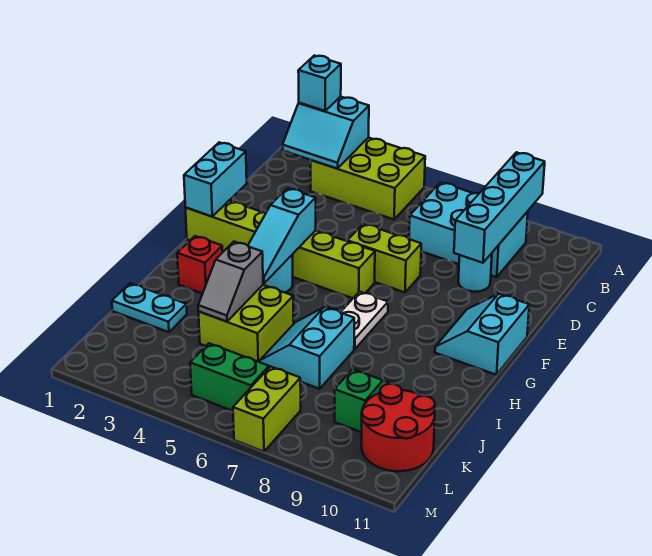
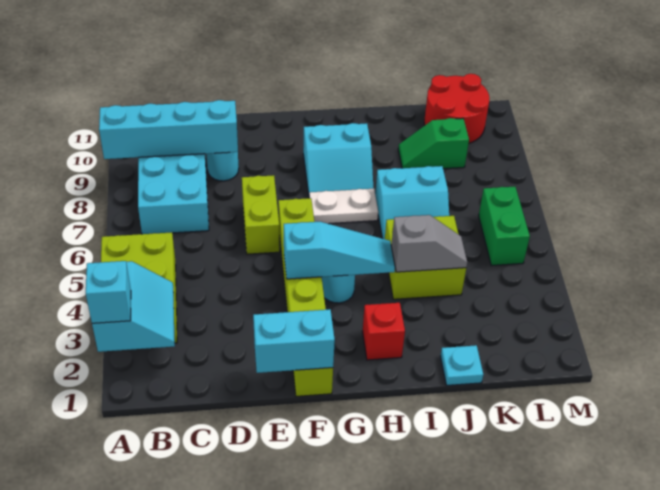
cyan slope F10:G11 level 1 top 11 -> cyan slope G8:H9 level 1 top 9
cyan plate J1:J2 level 1 -> cyan plate J1 level 1
lime brick L7:M7 level 1 -> none

